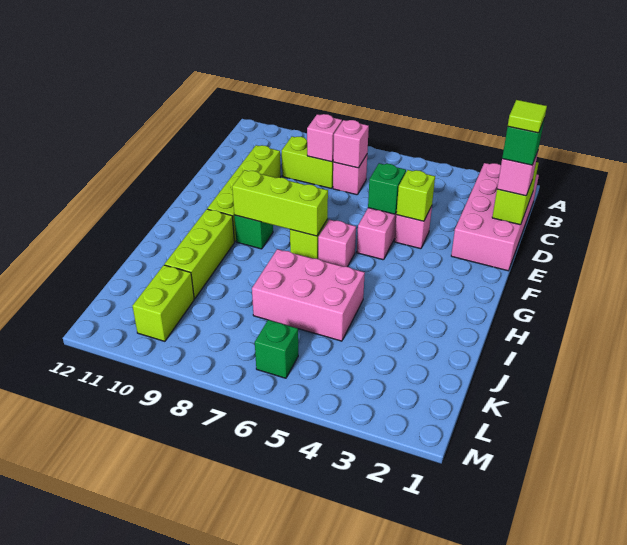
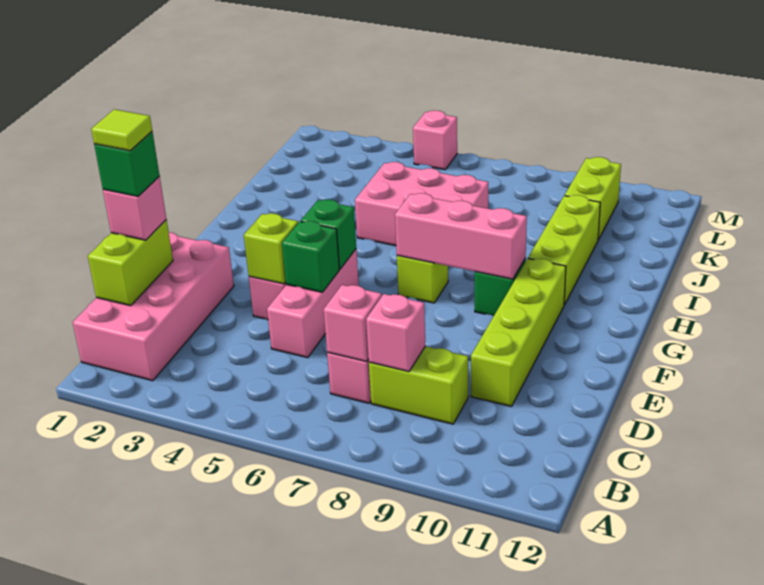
pink brick G6 level 1 -> pink brick M5 level 1
lime brick G7:G9 level 2 -> pink brick G7:G9 level 2
green brick L6 level 1 -> green brick F5 level 2

